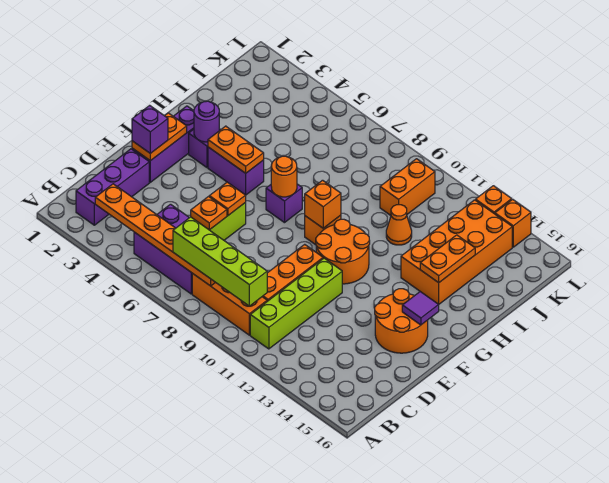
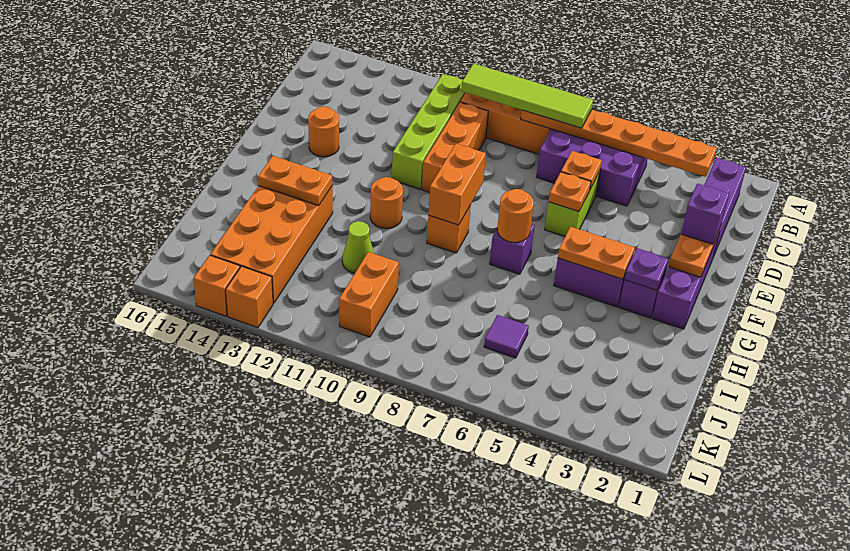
lime brick B7:B10 level 3 -> lime tile B7:B10 level 3
orange round brick E14:F15 level 1 -> orange round brick E14 level 1
orange round brick F10:G11 level 1 -> orange round brick G11 level 1
purple tile F15 level 2 -> purple tile J6 level 1
purple round brick G3 level 2 -> purple plate G3 level 2
orange brick G9 level 2 -> orange brick F9:G9 level 2
orange plate H14:I14 level 2 -> orange plate H13:H14 level 2
orange cone I11 level 1 -> lime cone I11 level 1

